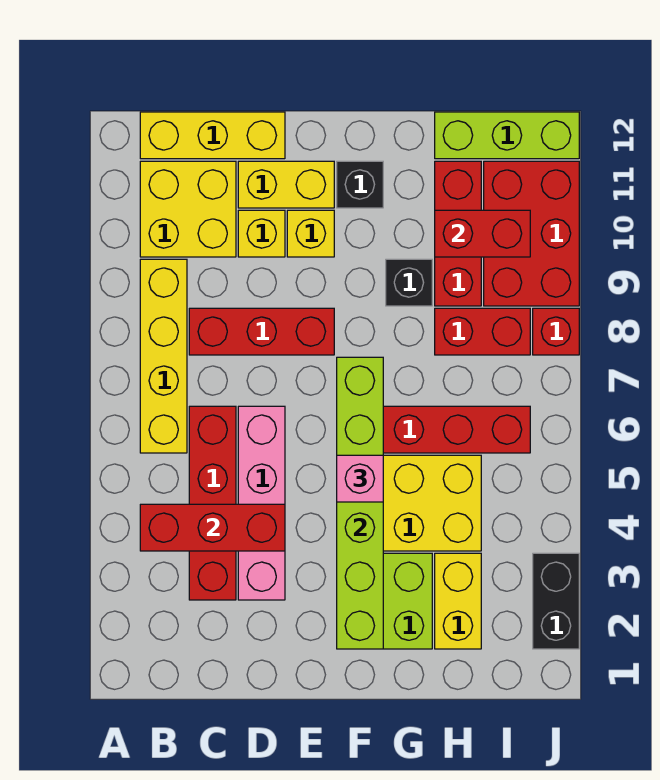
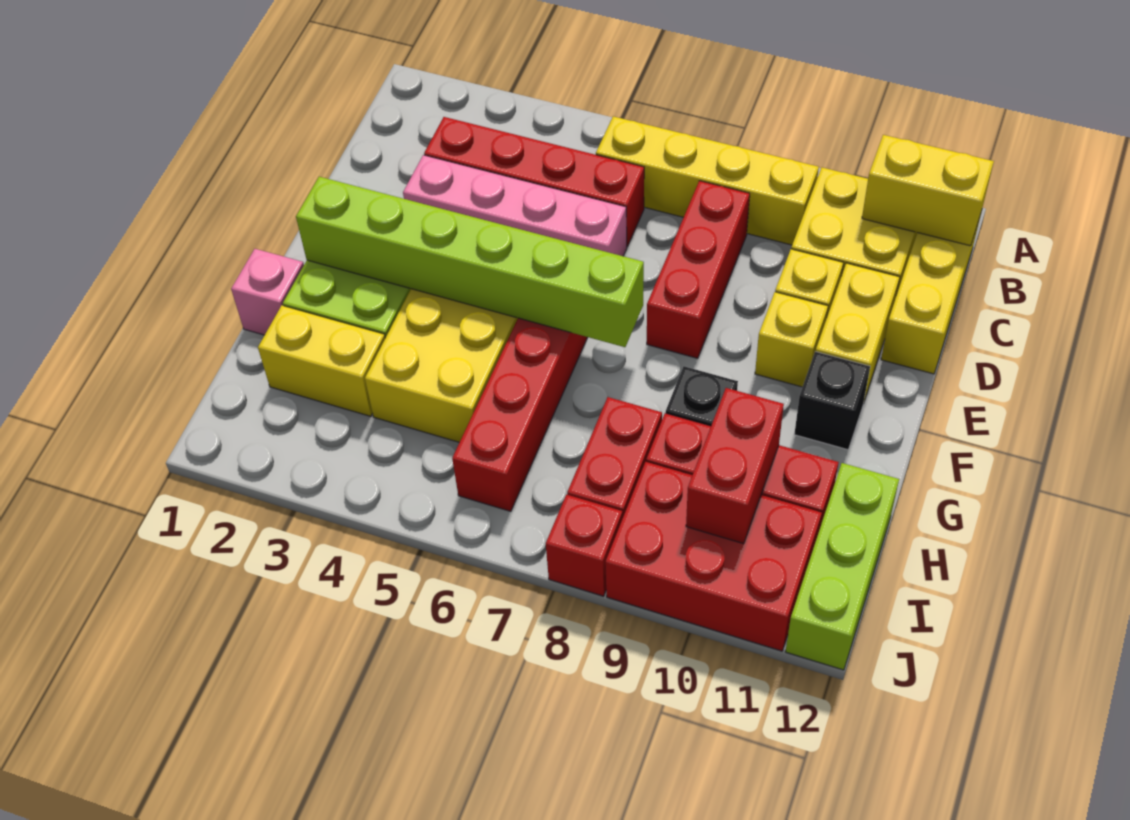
red brick B4:D4 level 2 -> none
none -> yellow brick B11:B12 level 2
pink brick F5 level 3 -> pink brick G1 level 1
black brick J2:J3 level 1 -> none

